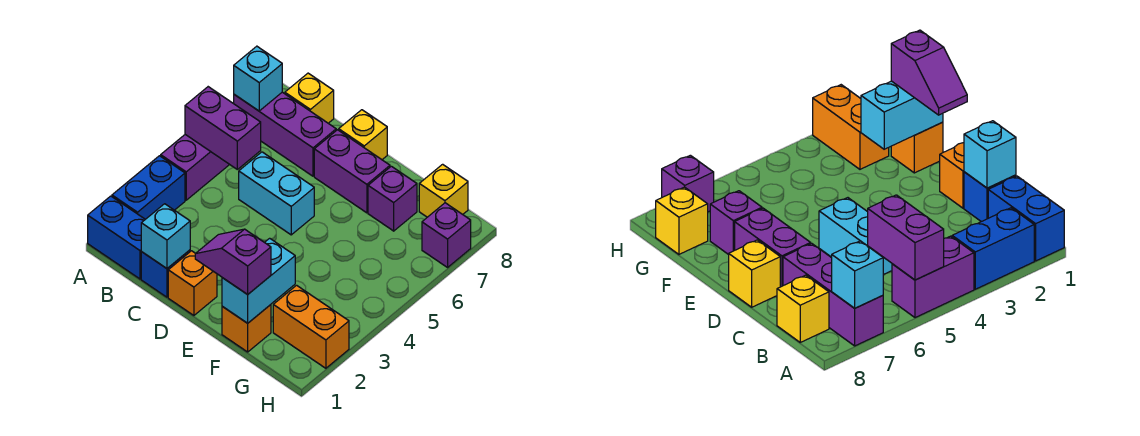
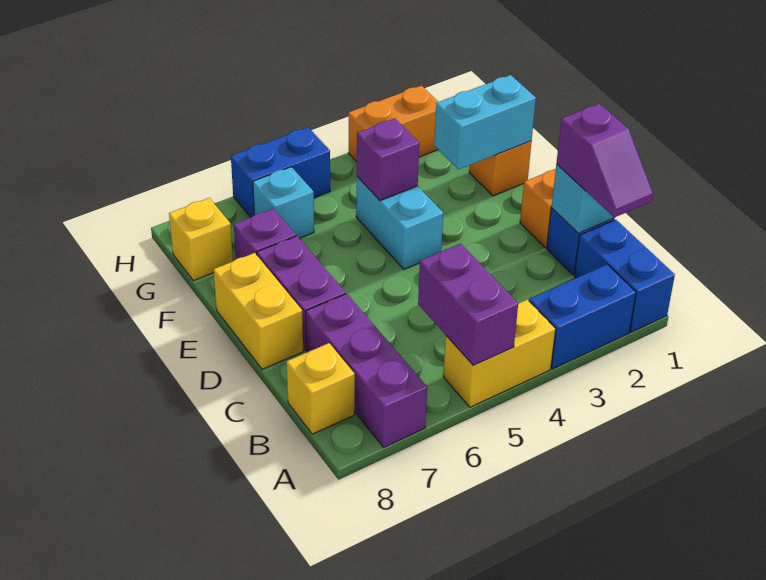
purple brick A4:A5 level 1 -> yellow brick A4:A5 level 1
cyan brick A7 level 2 -> cyan brick G6 level 1
cyan brick C5:D5 level 1 -> cyan brick E4:F4 level 1
yellow brick D8 level 1 -> yellow brick D8:E8 level 1
purple slope E1:F1 level 3 top F -> purple slope B1:C1 level 3 top C
orange brick G2:H2 level 1 -> orange brick H2:H3 level 1
none -> blue brick H5:H6 level 1
purple brick H7 level 1 -> purple brick F4 level 2

